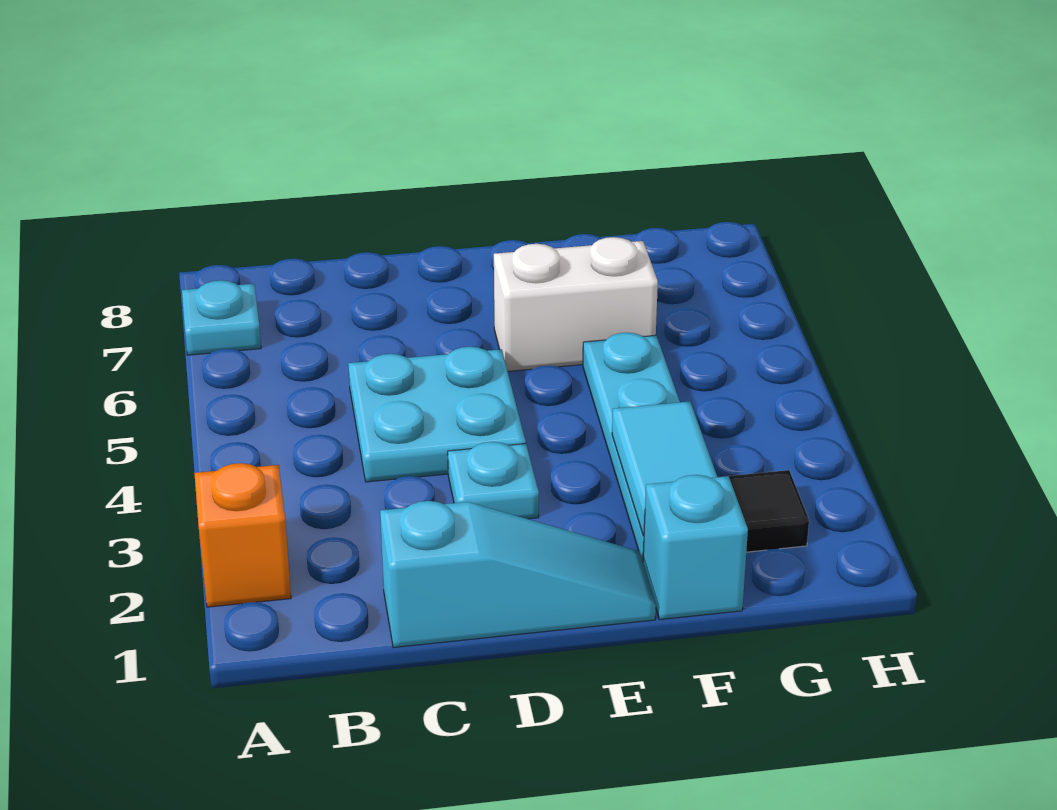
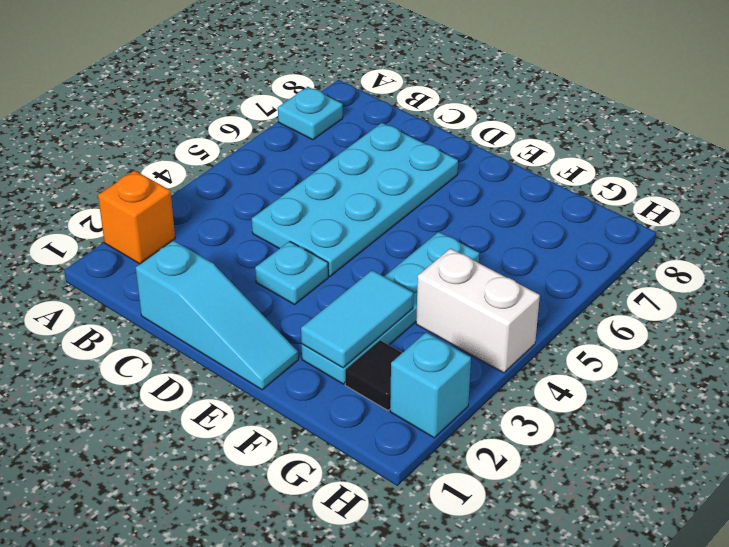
cyan plate C4:D5 level 1 -> cyan plate C4:D7 level 1
white brick E6:F6 level 1 -> white brick G4:H4 level 1
cyan brick F1 level 1 -> cyan brick H2 level 1

